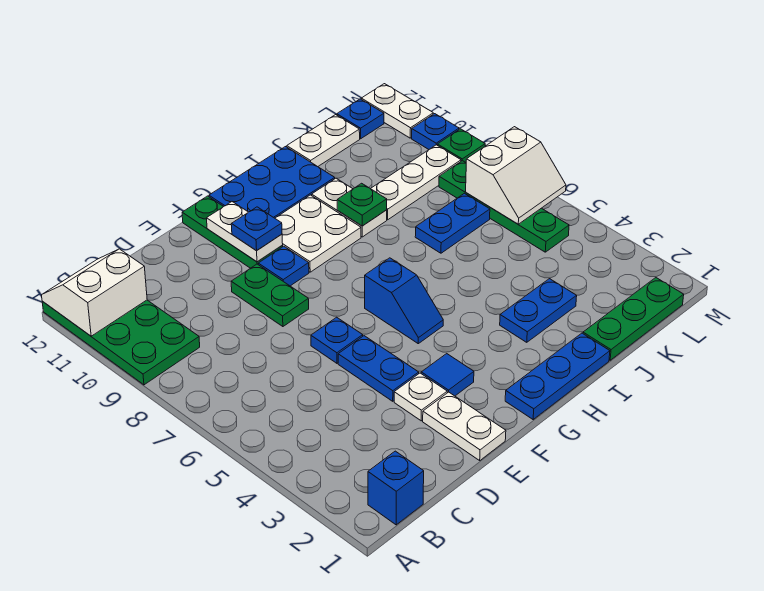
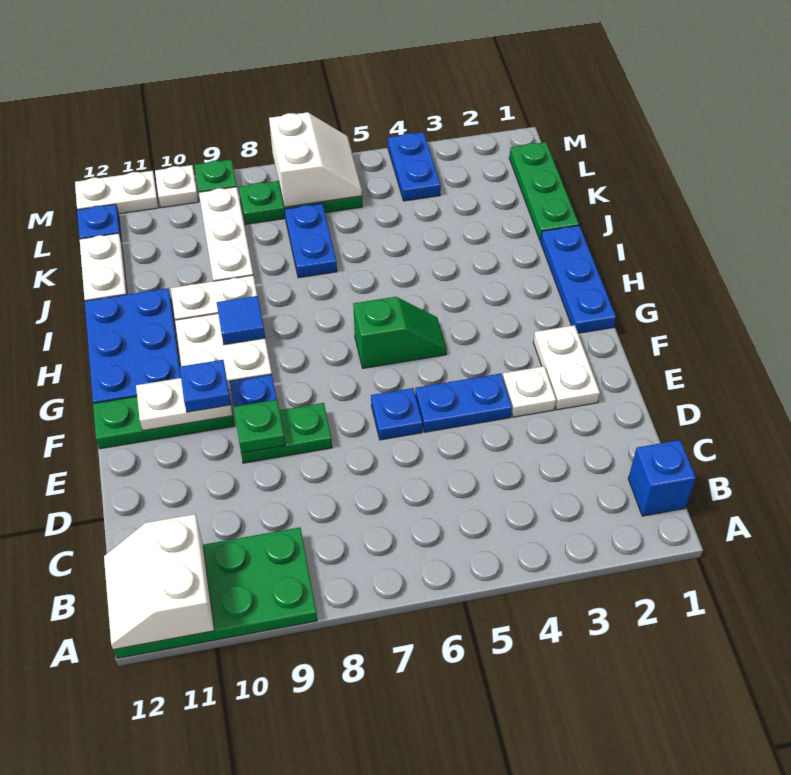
white plate E1:E2 level 1 -> white plate E2:F2 level 1
blue tile F3 level 1 -> blue tile H9 level 2
blue slope G5:G6 level 1 top 6 -> green slope G5:G6 level 1 top 6
blue plate I3:J3 level 1 -> blue plate L4:M4 level 1
green plate I9 level 2 -> green plate E9 level 2
green plate L5:L8 level 1 -> green plate L6:L8 level 1
blue plate M10 level 1 -> white plate M10 level 1

